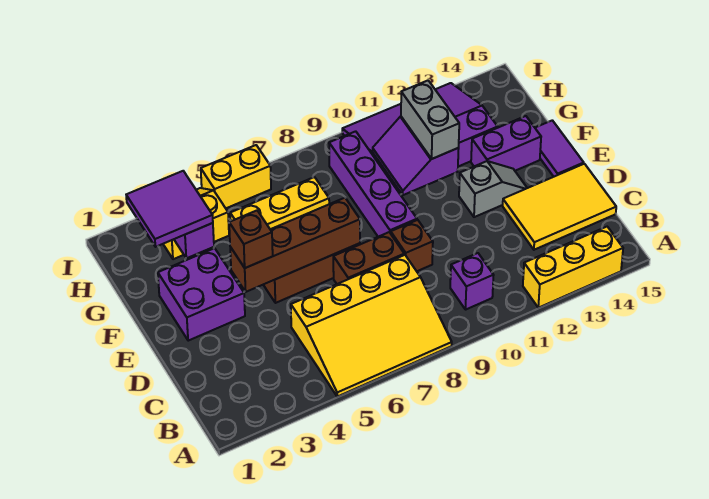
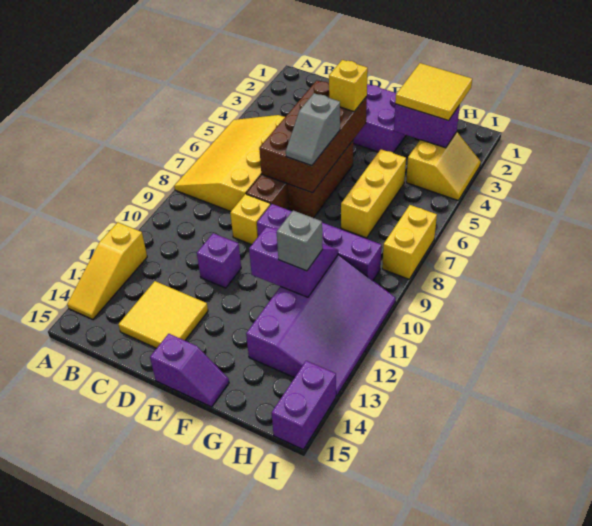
yellow brick A12:A14 level 1 -> yellow slope A12:A14 level 1 top 12
purple brick B10 level 1 -> purple brick D11 level 1
yellow tile C13:D15 level 1 -> yellow tile C13:D14 level 1
brown brick D9 level 1 -> yellow brick D9 level 1
brown brick E4:E7 level 2 -> brown brick D4:E7 level 2
brown brick E4 level 3 -> yellow brick E4 level 3
grey slope E12:E13 level 1 top 12 -> grey slope E6:E7 level 3 top 6
purple tile E15:F15 level 1 -> purple slope E15:F15 level 1 top E
grey brick F11:G11 level 3 -> grey brick G11 level 3
purple brick F13:F14 level 1 -> purple brick I14:I15 level 1
purple tile G2:H3 level 3 -> yellow tile G2:H3 level 3
yellow brick I5:I6 level 1 -> yellow brick I7:I8 level 1

